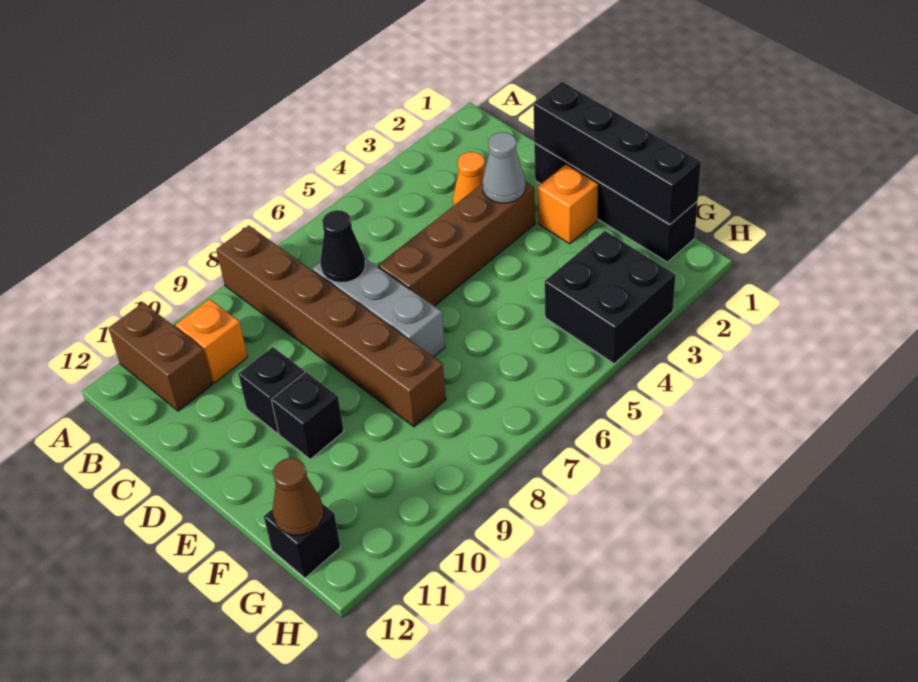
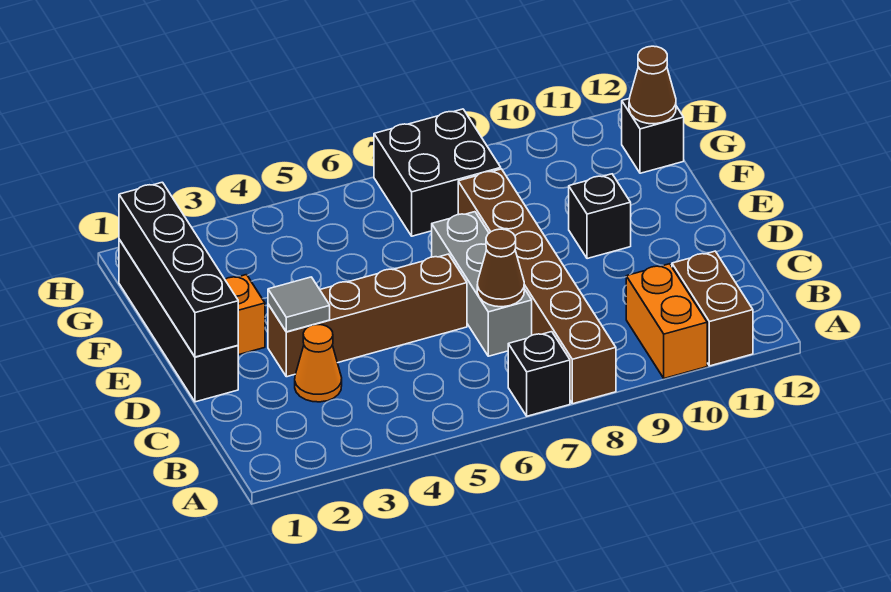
orange brick B10 level 1 -> orange brick A10:B10 level 1
black cone C7 level 2 -> brown cone C7 level 2
grey cone D3 level 2 -> grey tile D3 level 2
black brick D10 level 1 -> black brick A7 level 1
black brick G3:H4 level 1 -> black brick G7:H8 level 1

